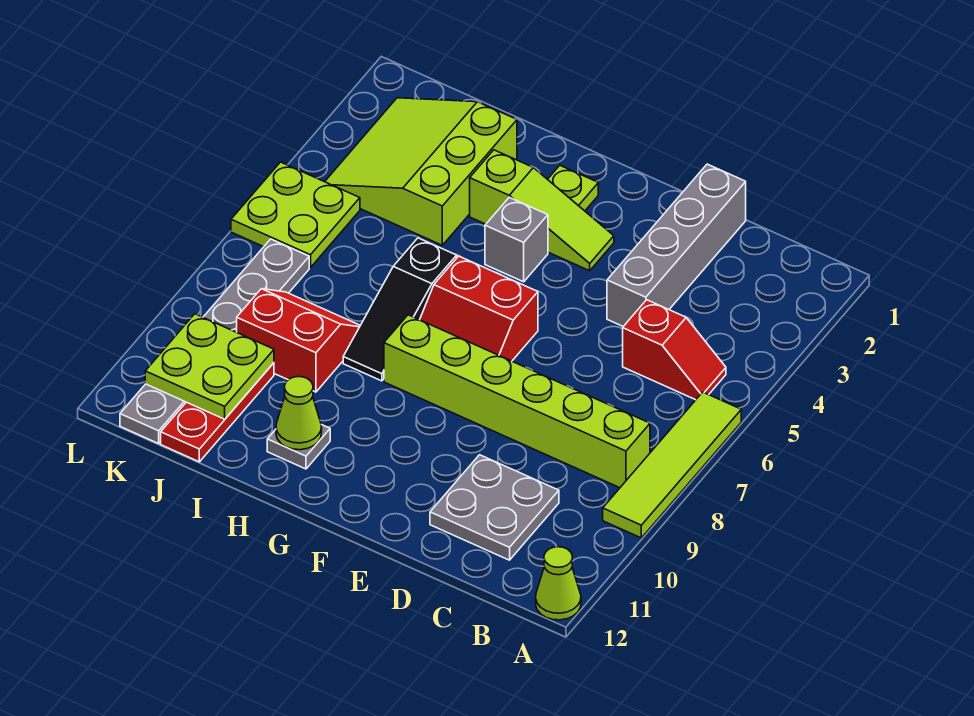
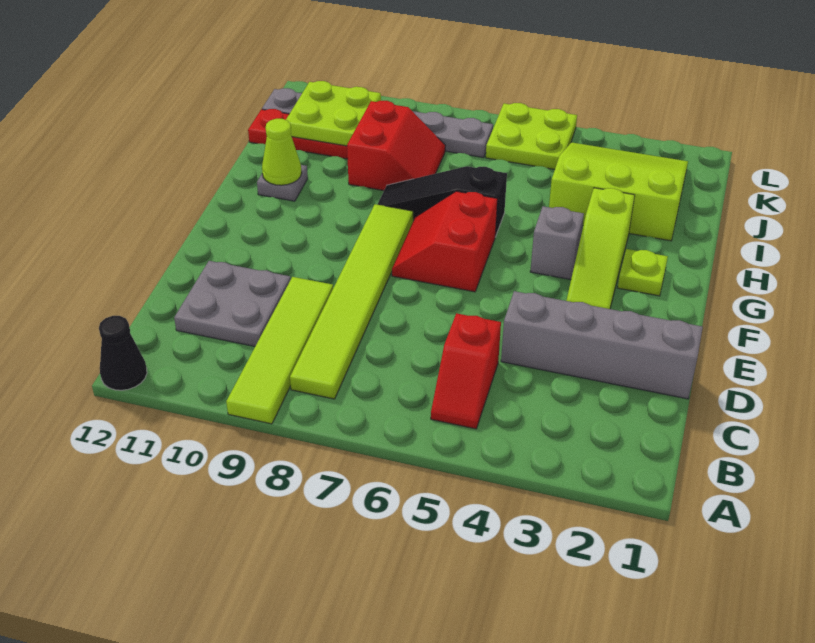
lime tile A6:A9 level 1 -> lime tile A9:D9 level 1
lime cone A12 level 1 -> black cone A12 level 1
lime brick B8:G8 level 1 -> lime tile B8:G8 level 1

